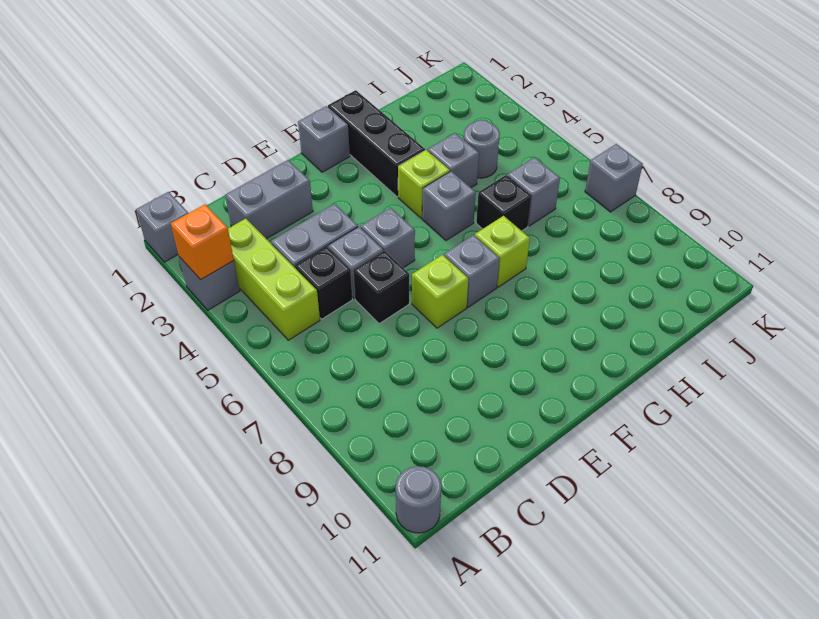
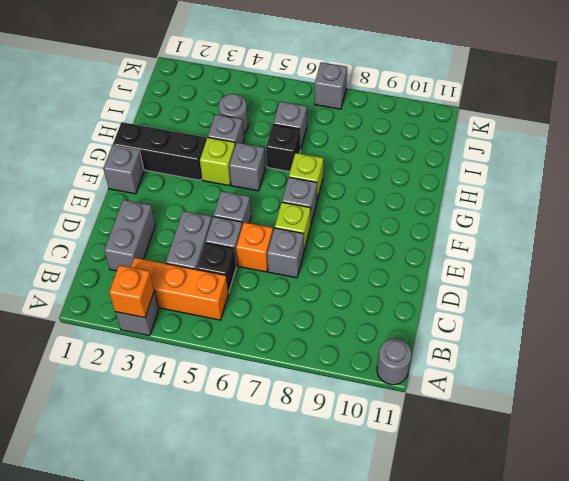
grey brick A1 level 1 -> grey brick D7 level 1
lime brick B3:B5 level 1 -> orange brick B3:B5 level 1
black brick D6 level 1 -> orange brick D6 level 1

